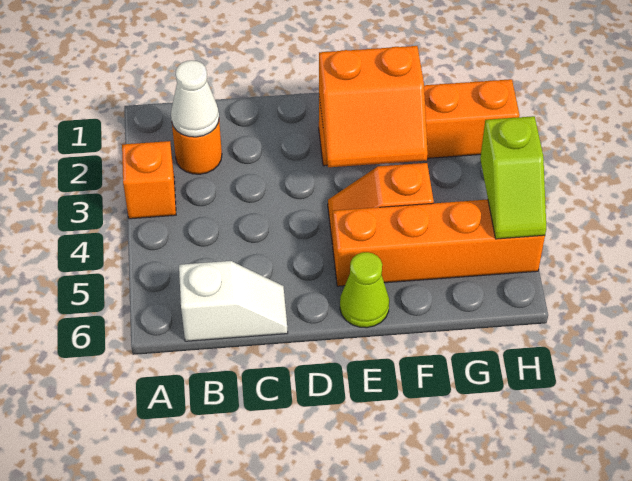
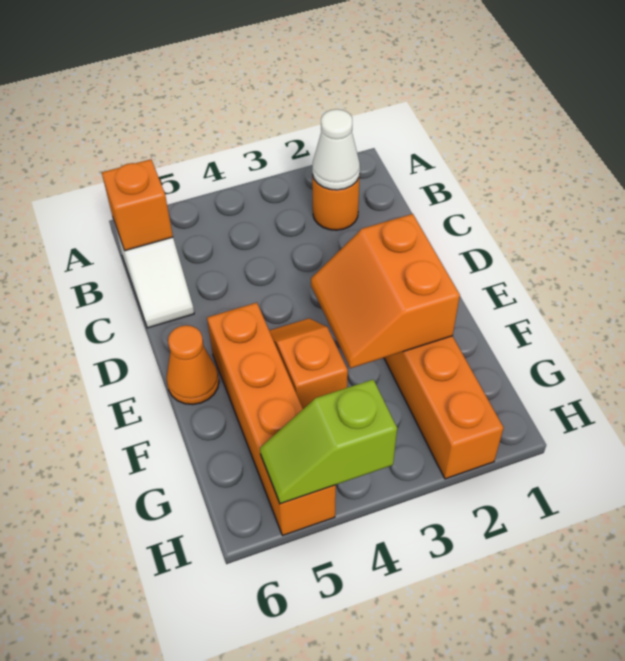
orange brick A3 level 1 -> orange brick B6 level 2
lime cone E6 level 1 -> orange cone E6 level 1

